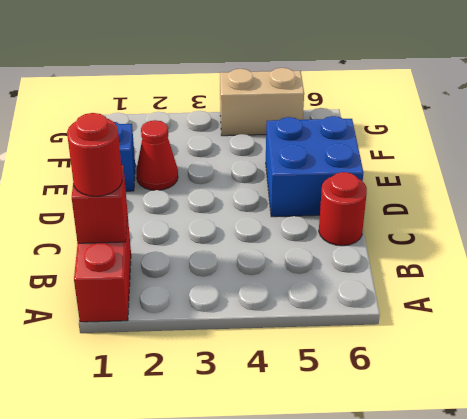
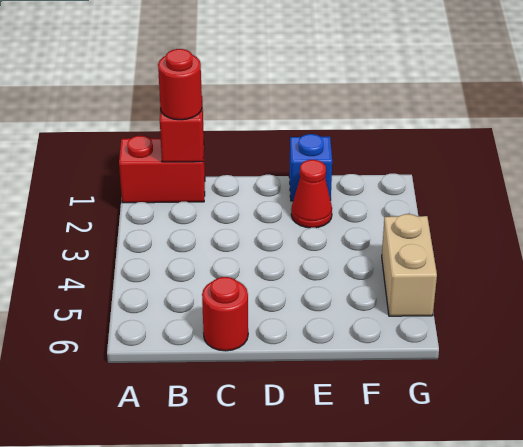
blue brick D5:E6 level 1 -> none

